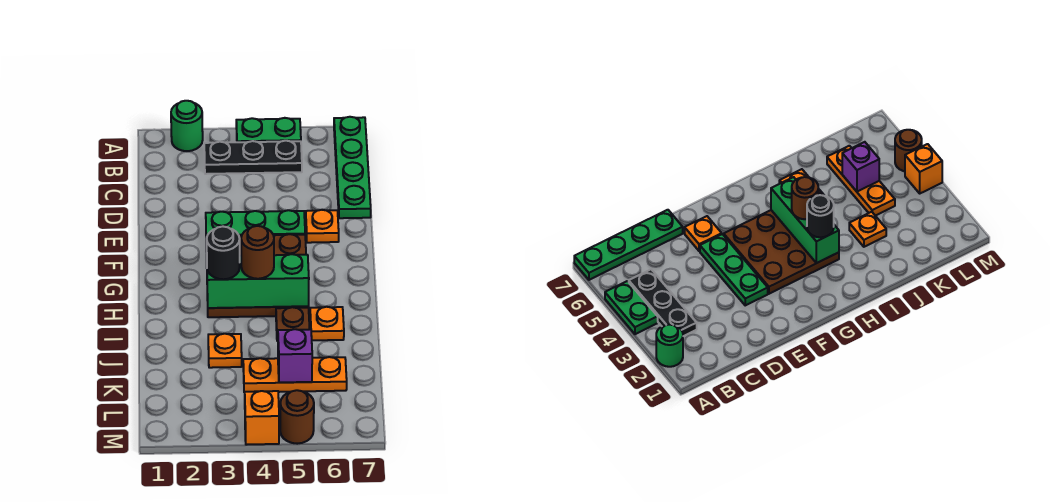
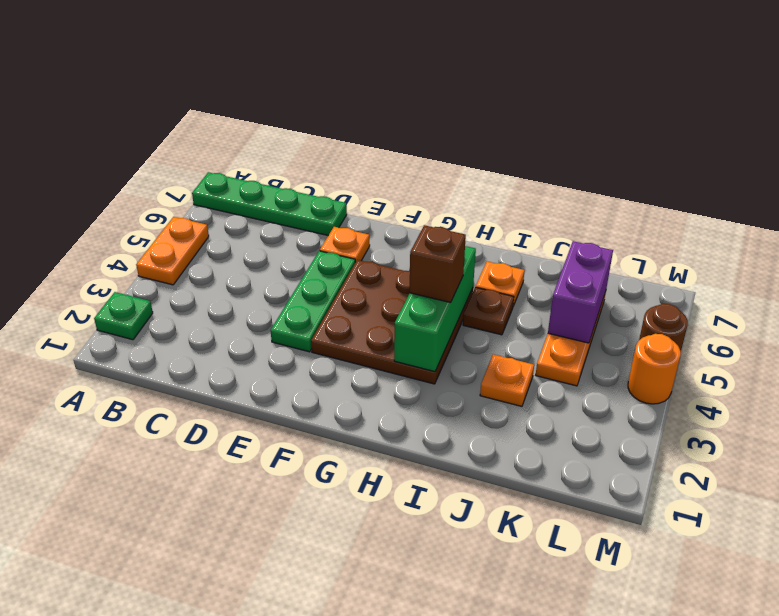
green round brick A2 level 1 -> green plate A2 level 1
green plate A4:A5 level 1 -> orange plate A4:A5 level 1
black plate B3:B5 level 1 -> none
black round brick H3 level 3 -> none
brown round brick H4 level 3 -> brown brick H4 level 3
purple brick K5 level 2 -> purple brick K5:K6 level 2
orange brick M4 level 1 -> orange round brick M4 level 1

